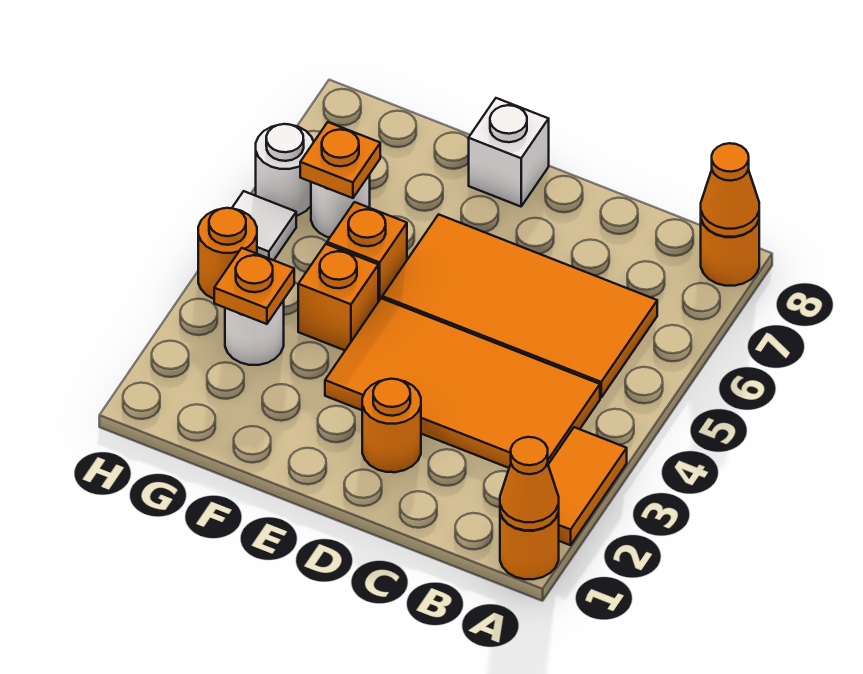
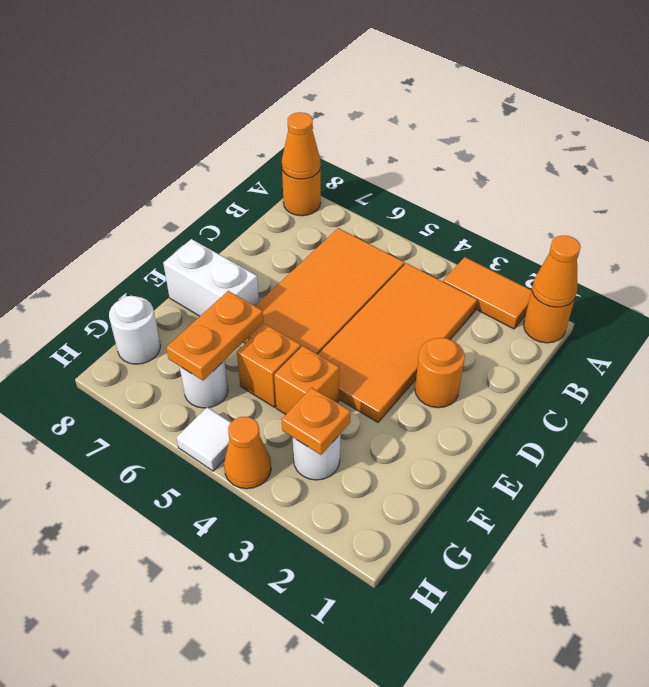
white brick E8 level 1 -> white brick E7:E8 level 1
orange plate G6 level 2 -> orange plate F6:G6 level 2
orange round brick H4 level 1 -> orange cone H4 level 1
white round brick H6 level 1 -> white round brick G8 level 1

